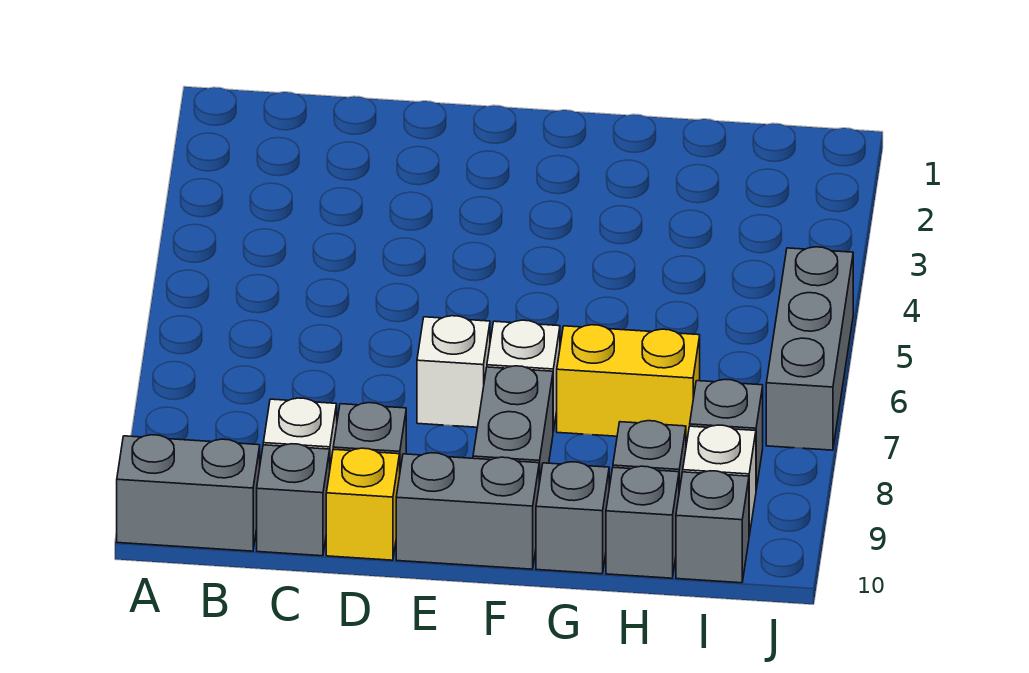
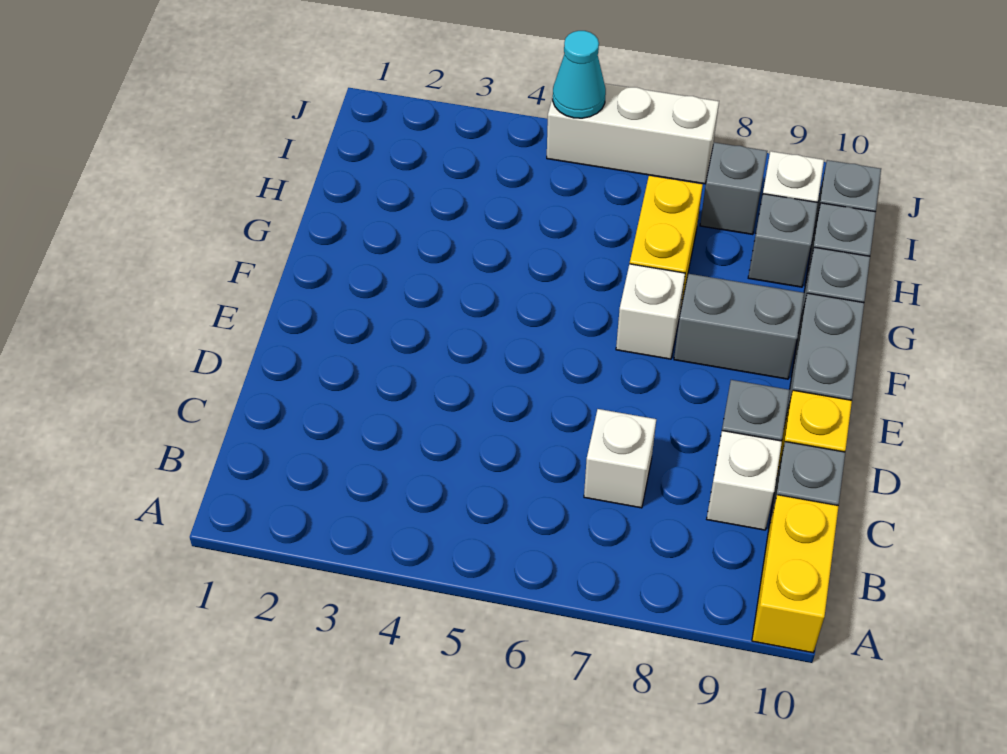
grey brick A10:B10 level 1 -> yellow brick A10:B10 level 1
white brick E7 level 1 -> white brick C7 level 1
grey brick J5:J7 level 1 -> white brick J5:J7 level 1
none -> cyan cone J5 level 2

